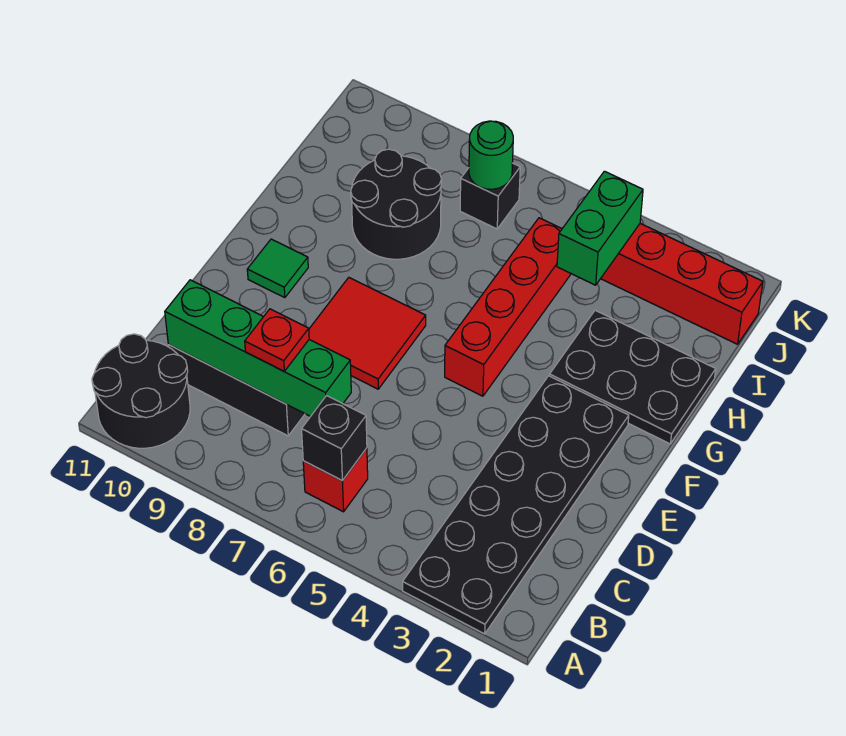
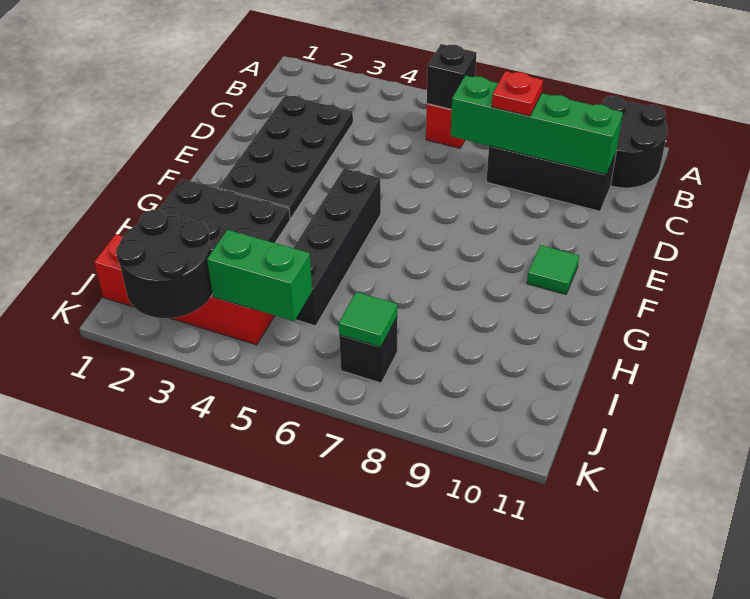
black plate A2:F3 level 1 -> black plate C2:F3 level 1
red tile E7:F8 level 1 -> none
red brick F5:I5 level 1 -> black brick F5:I5 level 1
black round brick H8:I9 level 1 -> black round brick J2:K3 level 2
green brick I4:J4 level 2 -> green brick J4:J5 level 2
green round brick J7 level 2 -> green tile J7 level 2

